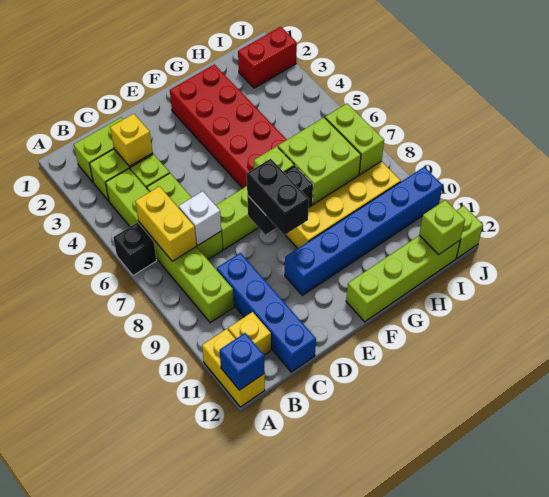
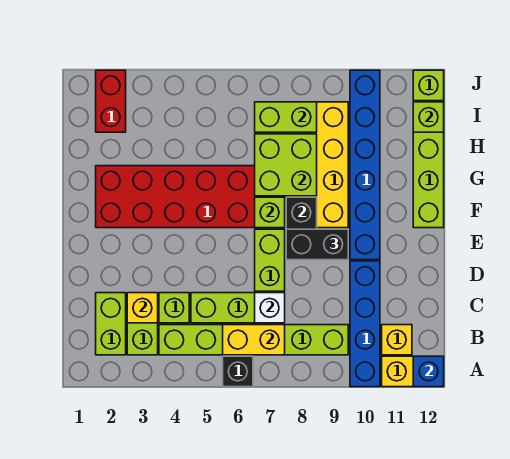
blue brick C9:C12 level 1 -> blue brick A10:D10 level 1

